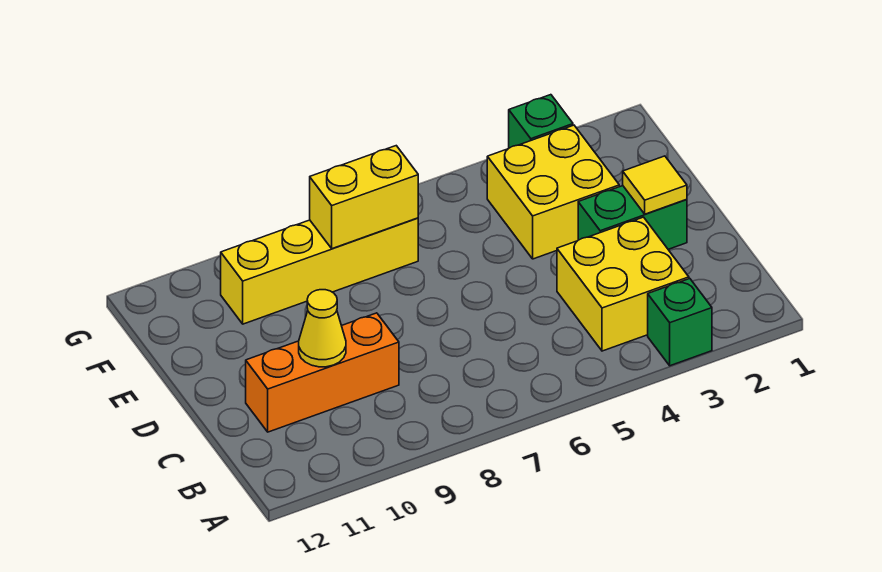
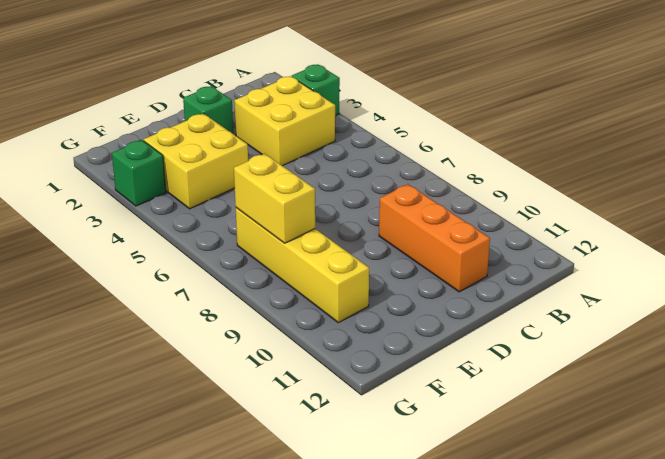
yellow cone C10 level 2 -> none
green brick D2:D3 level 1 -> green brick D2 level 1
yellow tile D2 level 2 -> none

